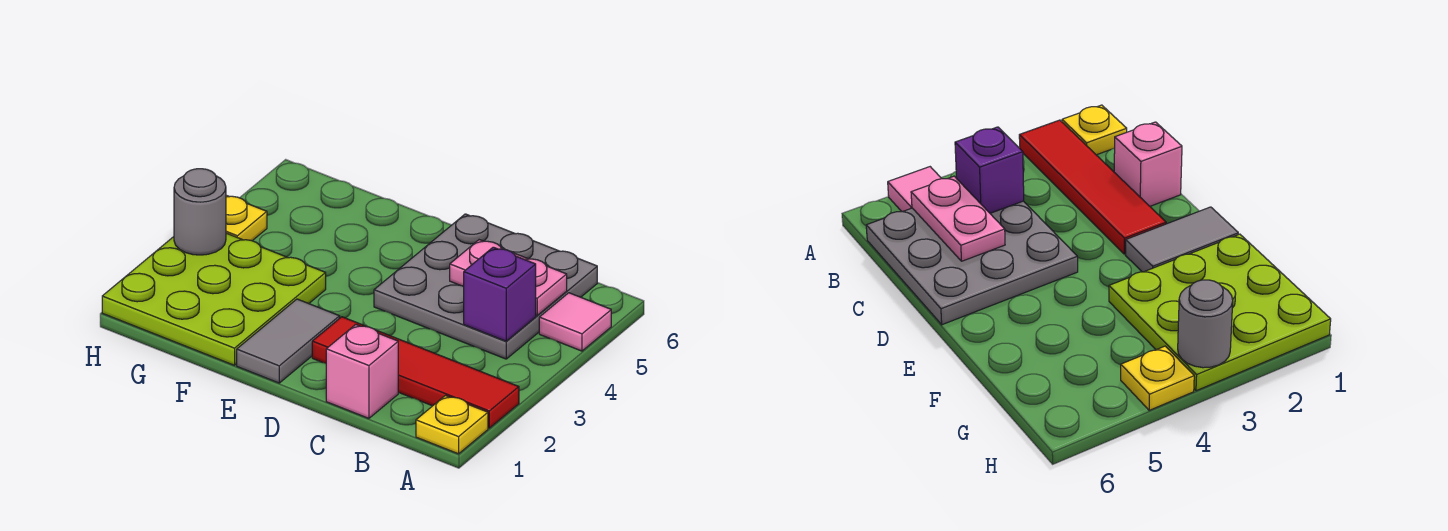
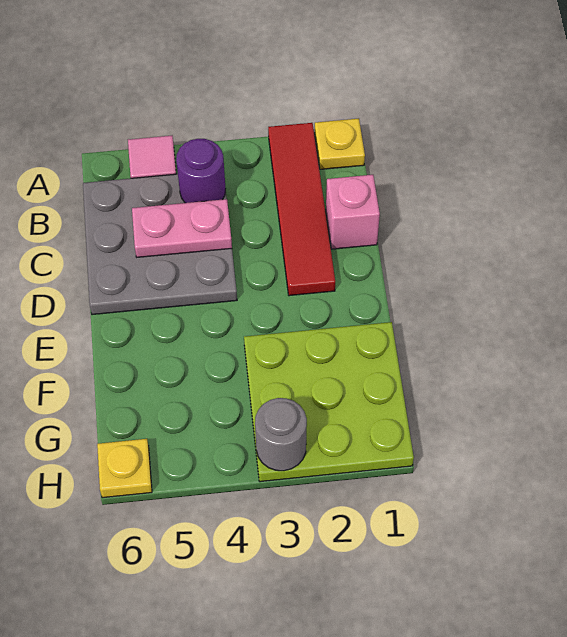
purple brick B4 level 2 -> purple round brick B4 level 2
pink plate B5:C5 level 2 -> pink plate C4:C5 level 2
grey tile E1:E2 level 1 -> none
yellow plate H4 level 1 -> yellow plate H6 level 1

